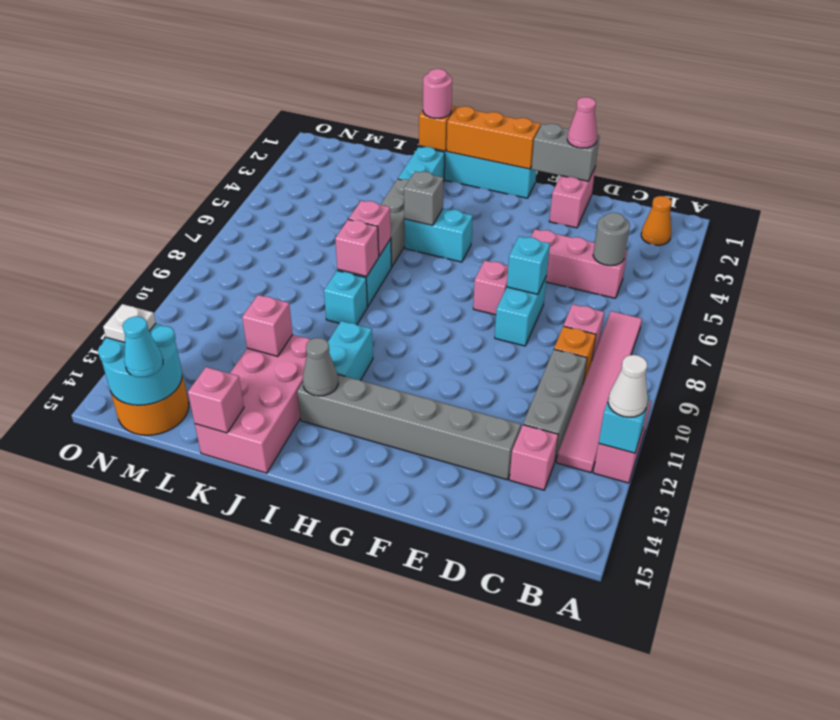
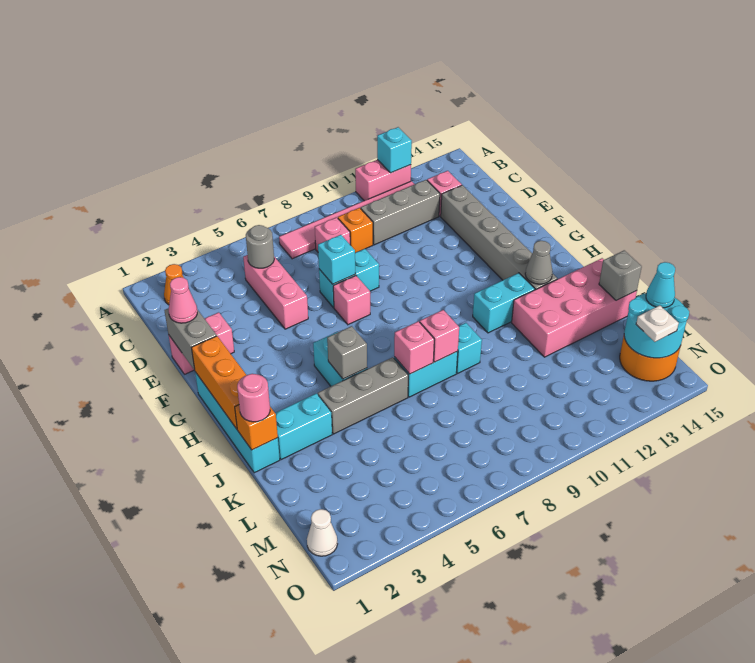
white cone A12 level 3 -> white cone N1 level 1
pink brick K12 level 2 -> none
pink brick K15 level 2 -> grey brick K15 level 2

